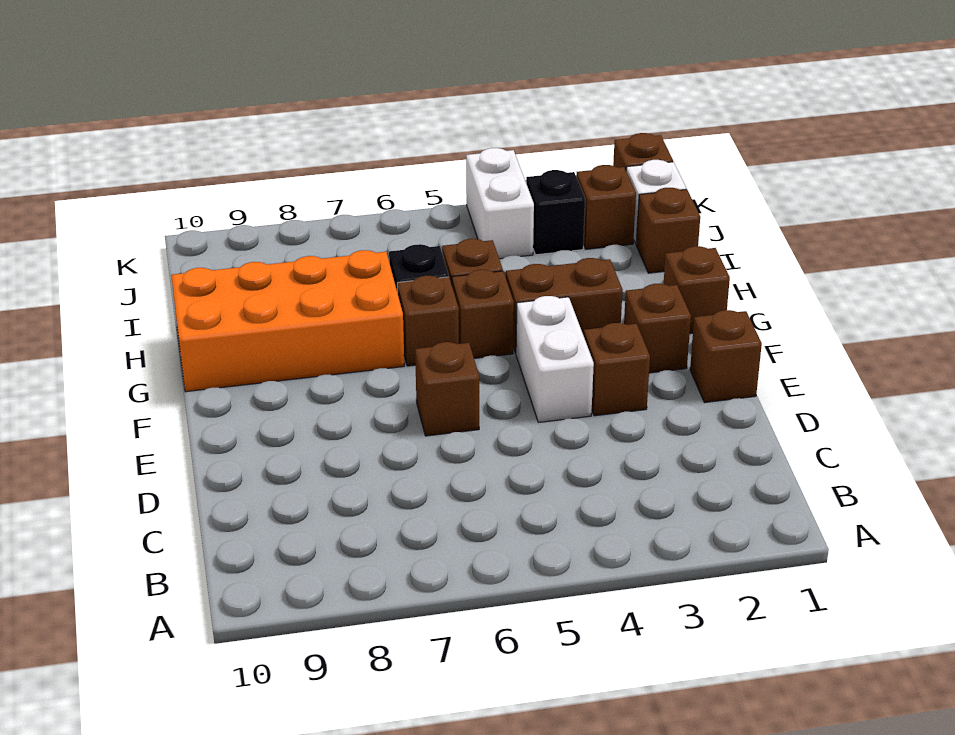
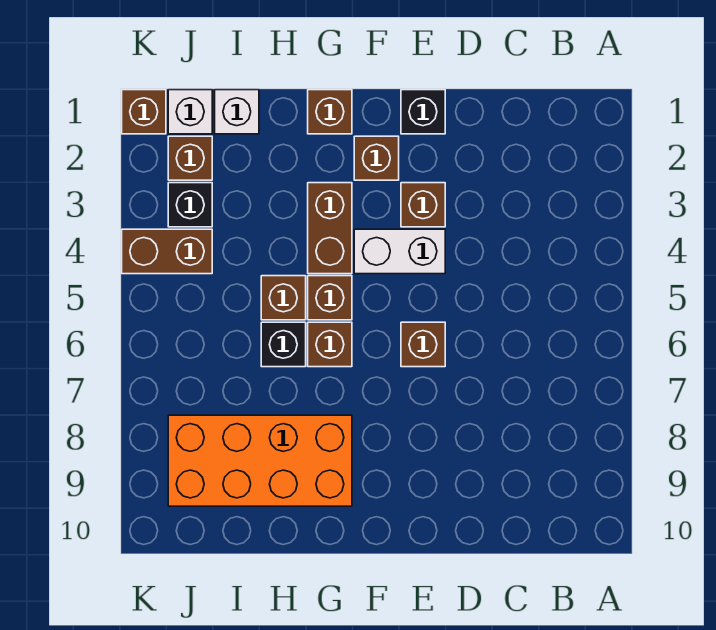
brown brick E1 level 1 -> black brick E1 level 1
orange brick G7:H10 level 1 -> orange brick G8:J9 level 1
brown brick I1 level 1 -> white brick I1 level 1
white brick J4:K4 level 1 -> brown brick J4:K4 level 1

